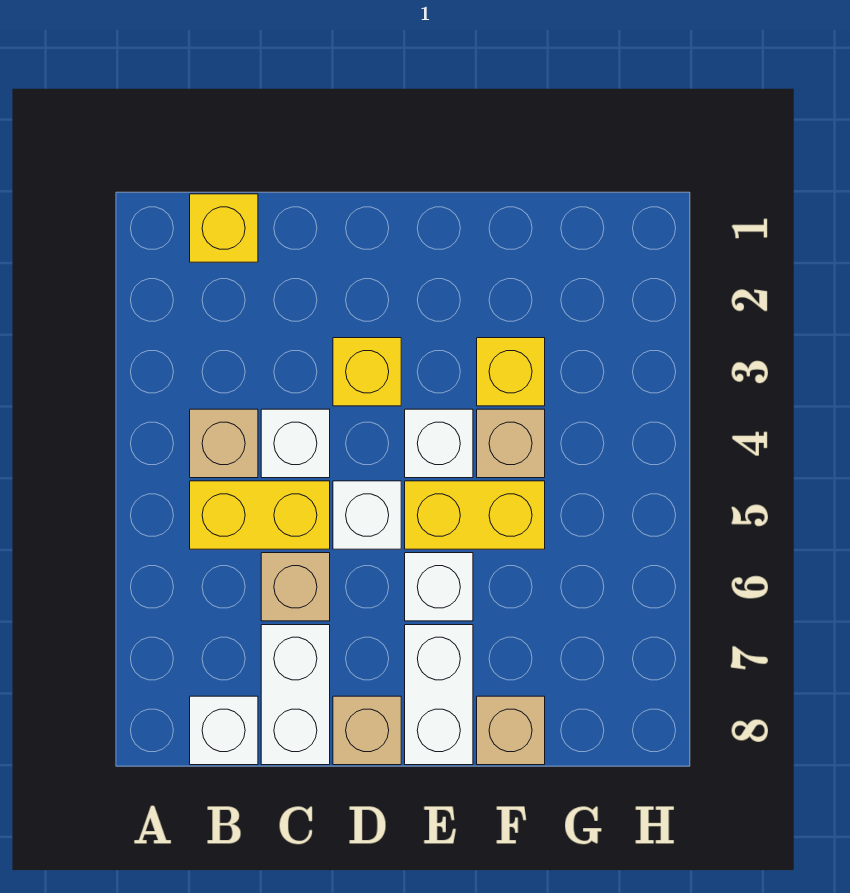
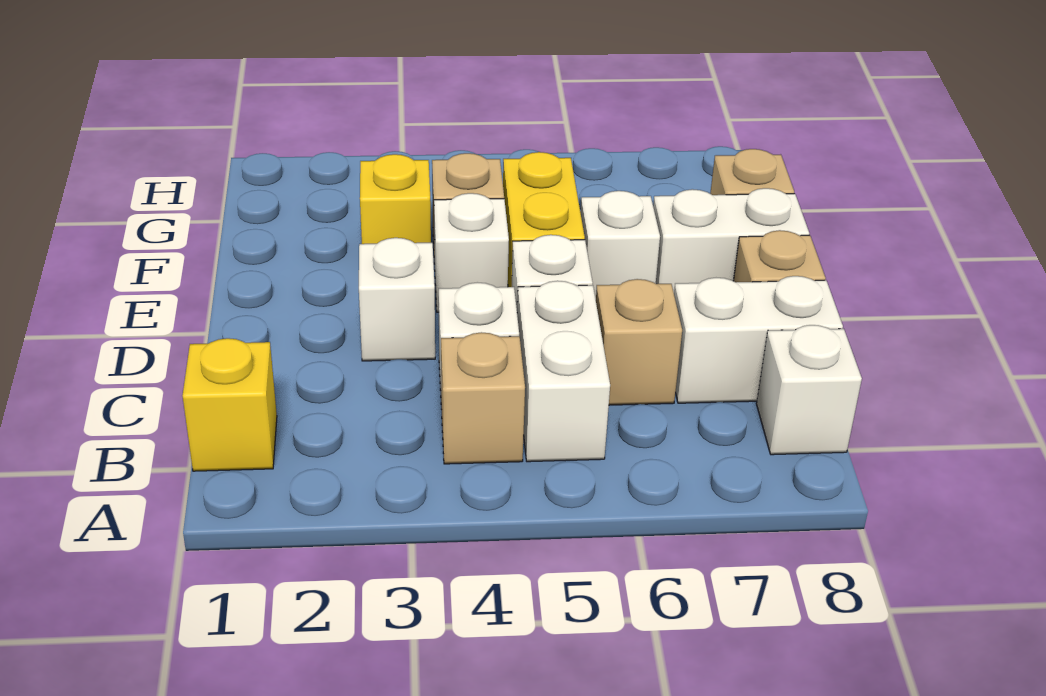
yellow brick B5:C5 level 1 -> white brick B5:C5 level 1
yellow brick D3 level 1 -> white brick D3 level 1

